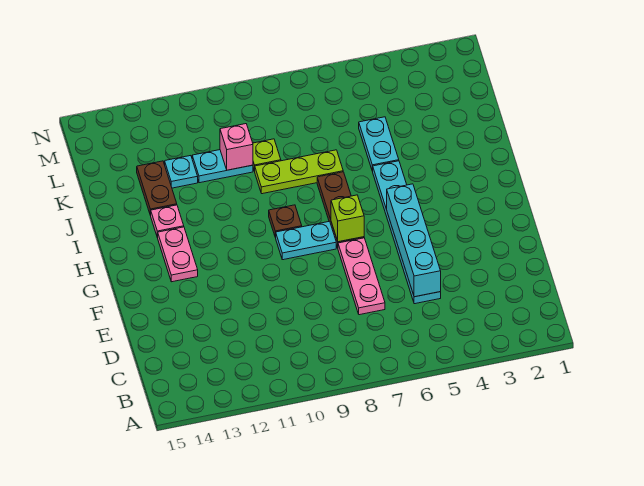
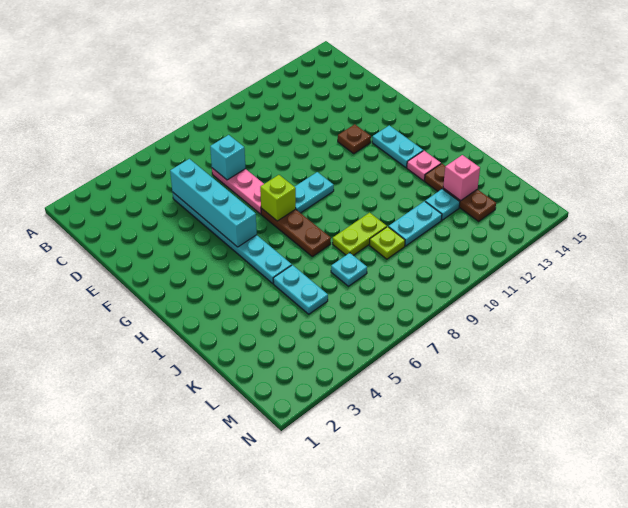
none -> cyan brick D7 level 2
pink plate G13:H13 level 1 -> cyan plate G13:H13 level 1
brown plate H9 level 1 -> brown plate F12 level 1
lime plate J7:J9 level 1 -> lime plate J8:J9 level 1
brown plate J13:K13 level 1 -> brown plate J13:L13 level 1
none -> cyan plate K7 level 1
pink brick K10 level 2 -> pink brick K13 level 2

